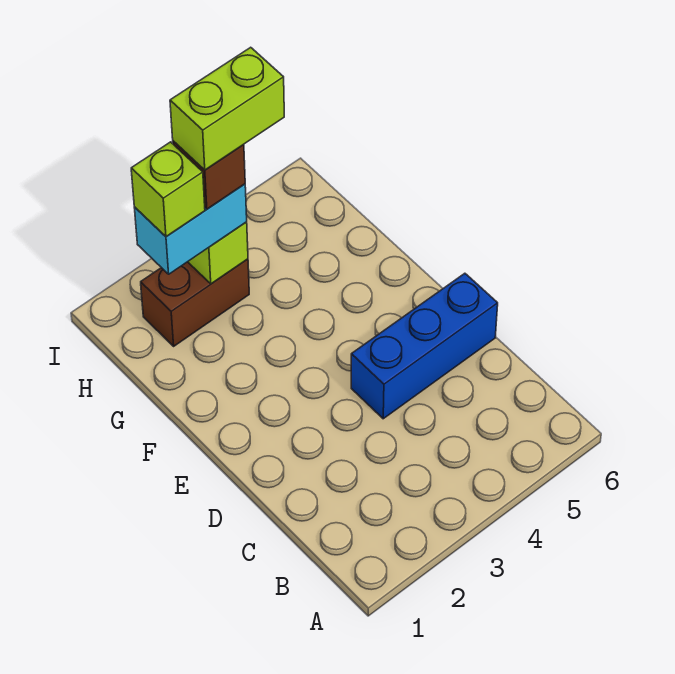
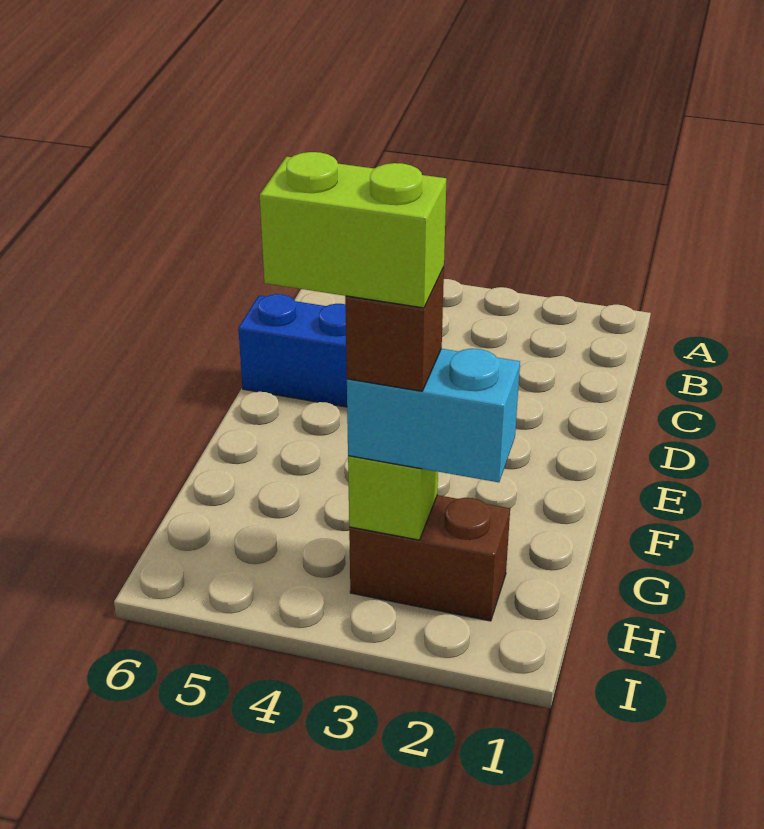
lime brick H2 level 4 -> none

